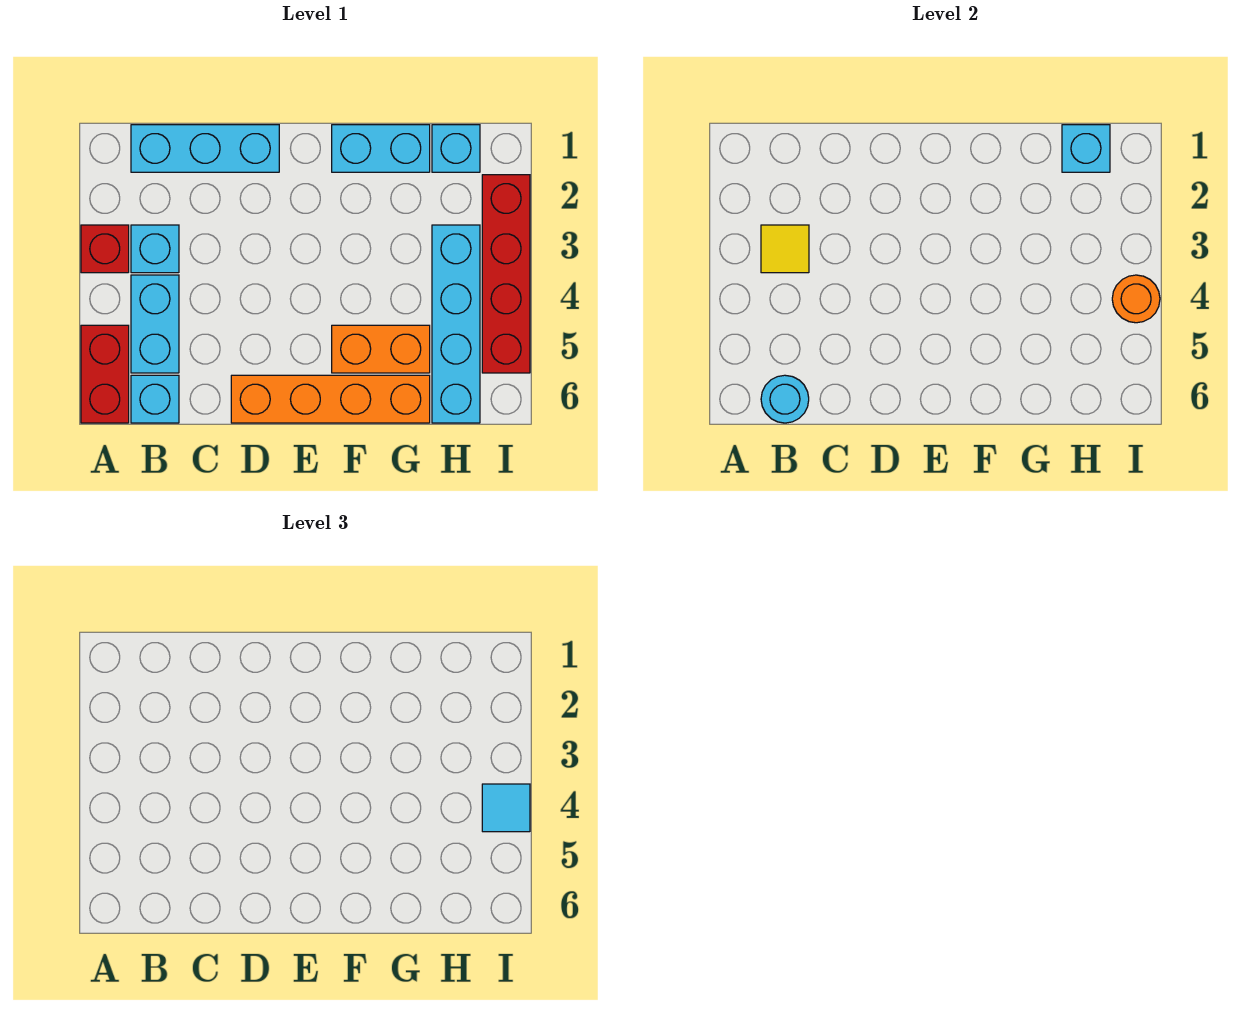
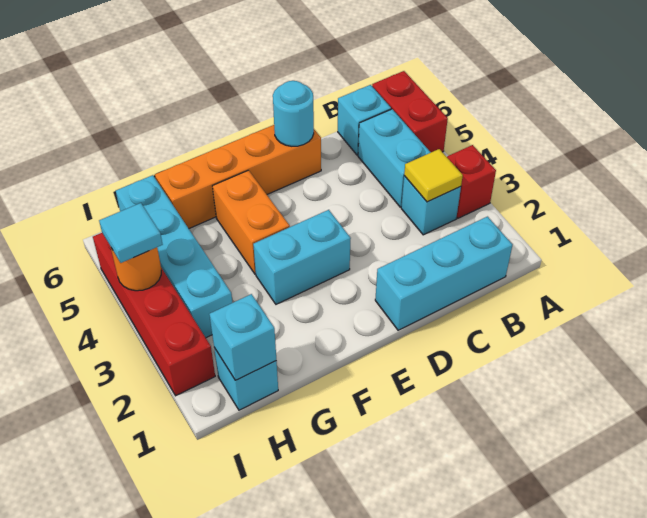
cyan round brick B6 level 2 -> cyan round brick D6 level 2
cyan brick F1:G1 level 1 -> cyan brick E3:F3 level 1
orange brick F5:G5 level 1 -> orange brick F4:F5 level 1

